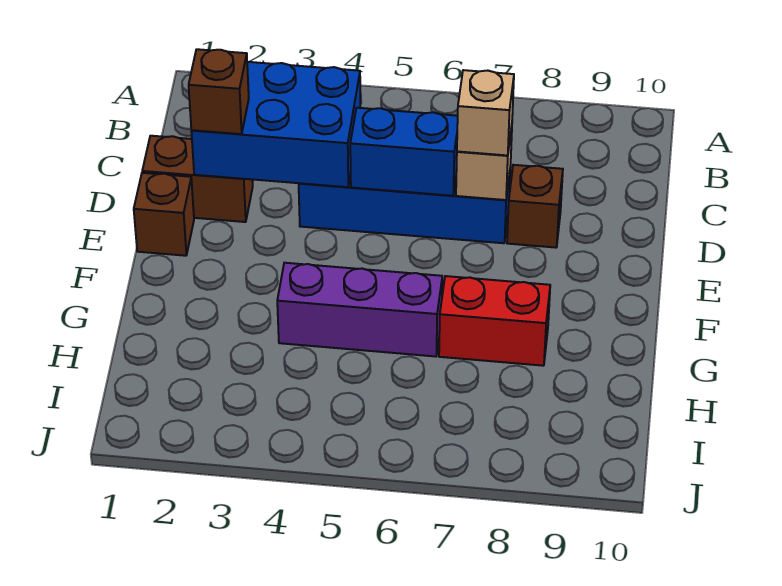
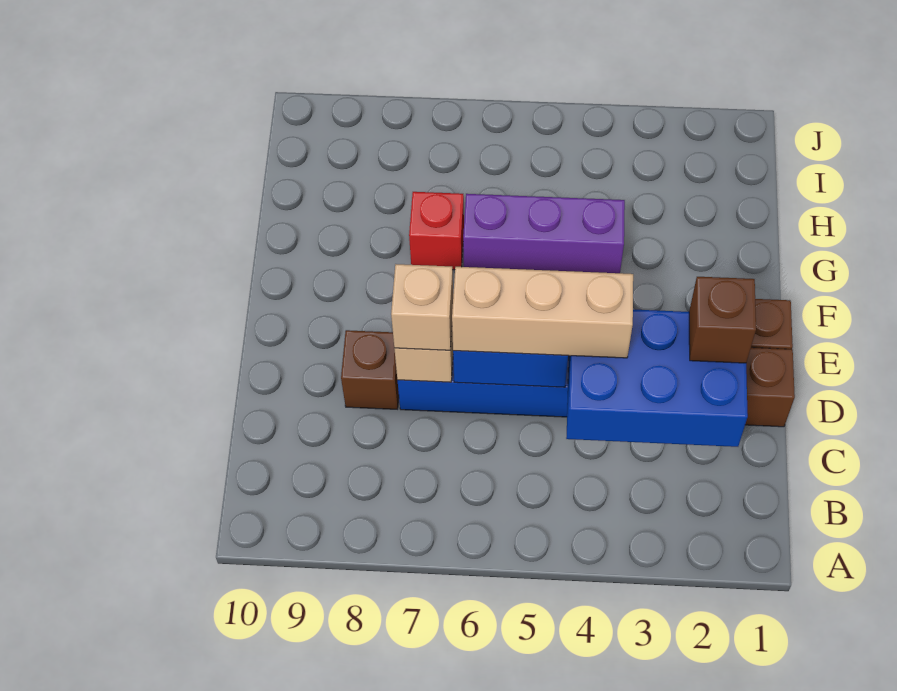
none -> tan brick D4:D6 level 3
red brick G7:G8 level 1 -> red brick G7 level 1

